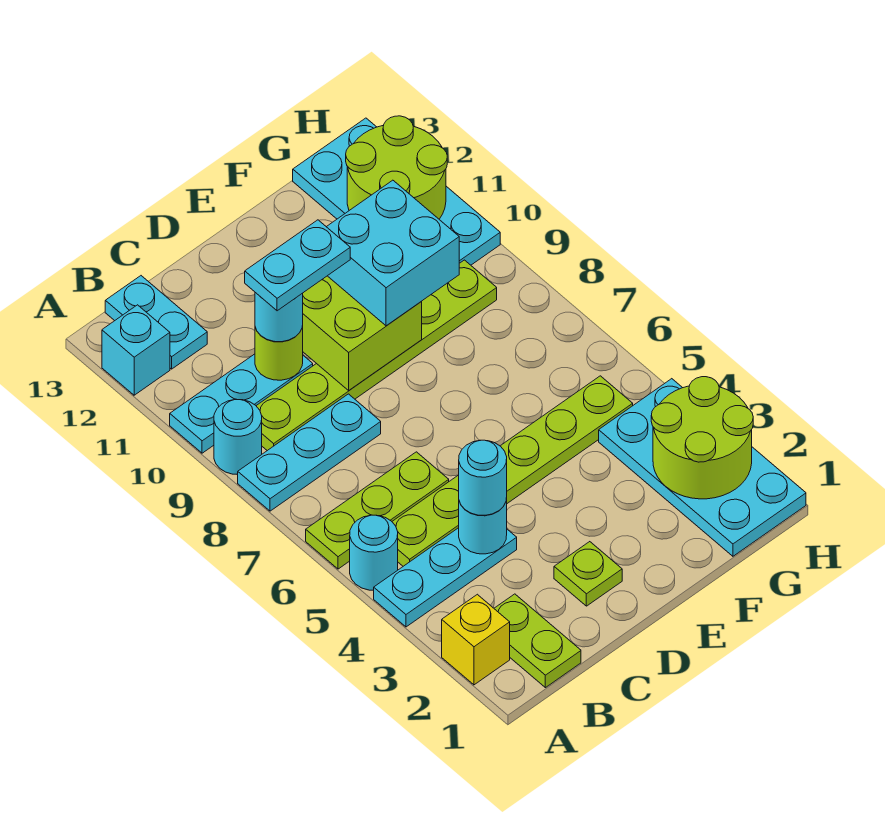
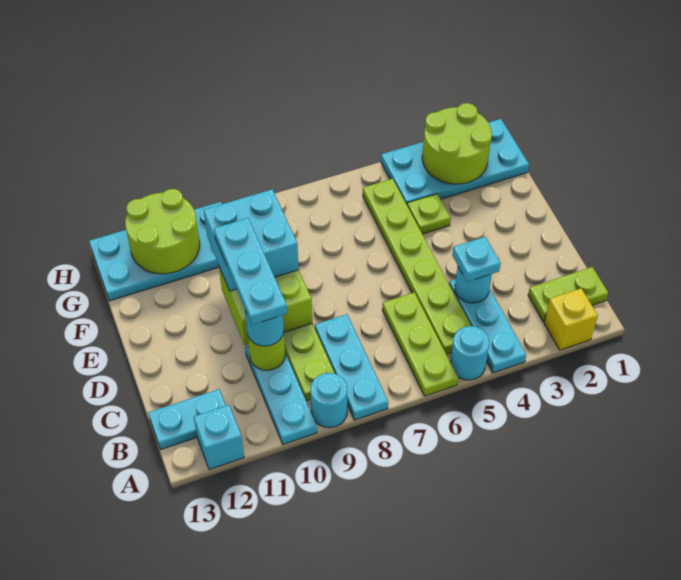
cyan round brick C4 level 3 -> cyan plate C4 level 3
cyan plate C10:D10 level 4 -> cyan plate C10:E10 level 4
lime plate D2 level 1 -> lime plate F4 level 1

